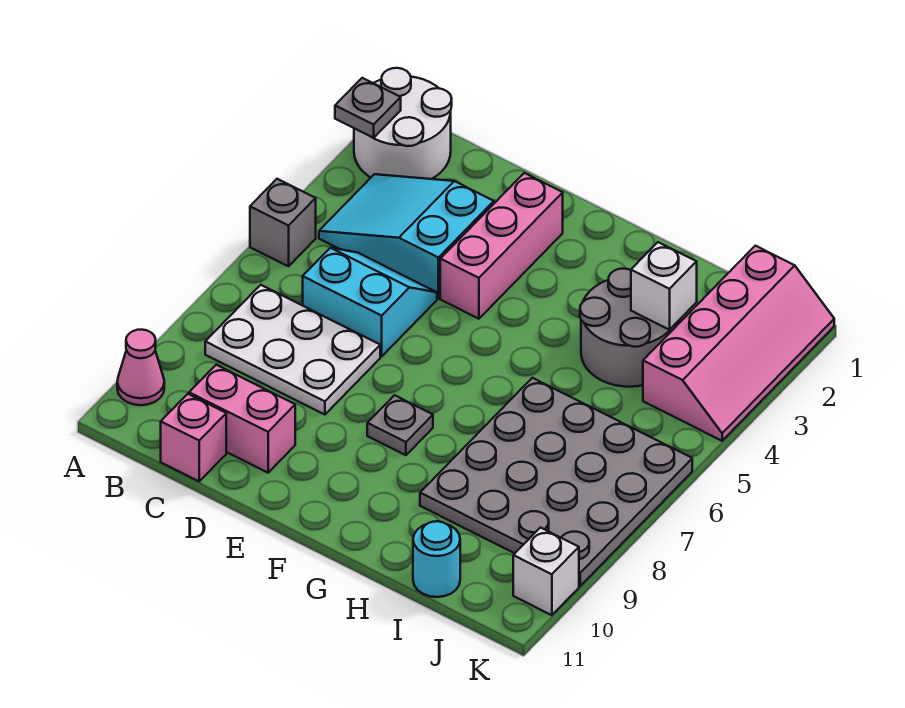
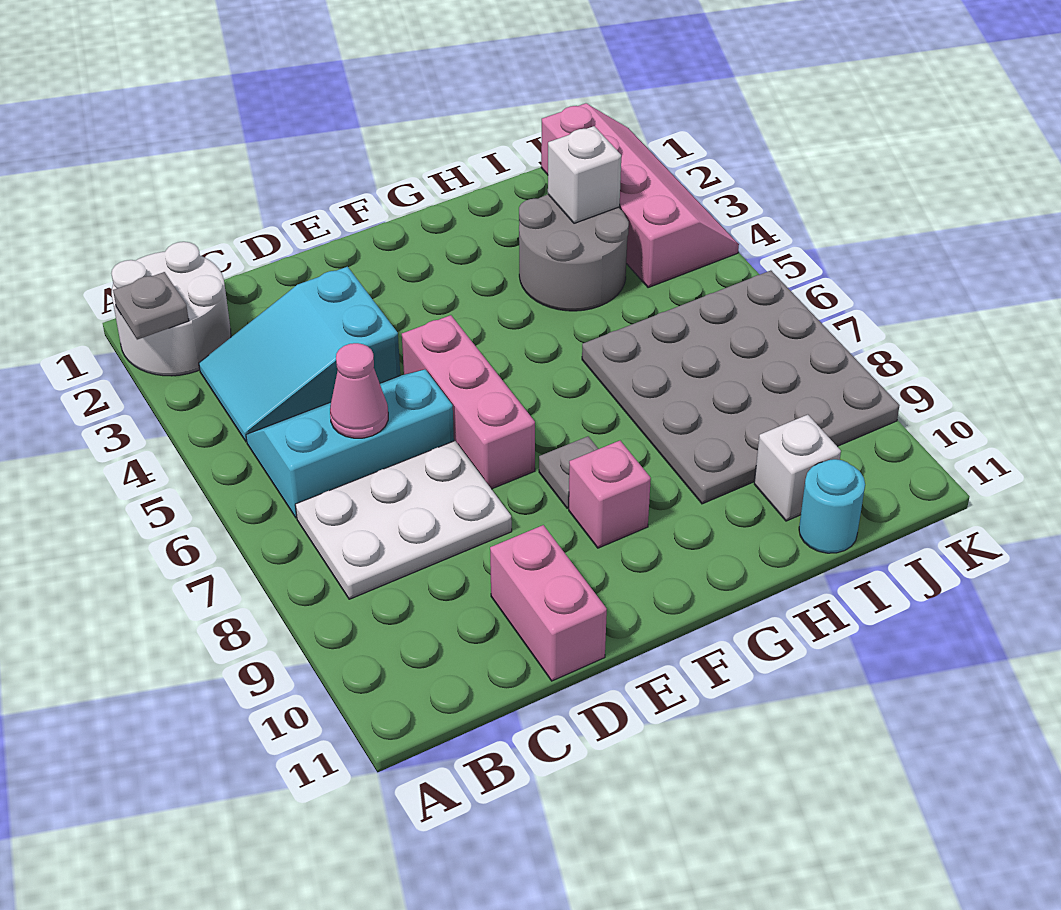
grey brick A5 level 1 -> none
pink cone A10 level 1 -> pink cone C6 level 2
cyan slope C5:D6 level 1 top 6 -> cyan slope B5:D6 level 1 top 6
pink brick C10:D10 level 1 -> pink brick D10:D11 level 1
pink brick C11 level 1 -> pink brick F9 level 1
pink brick E2:E4 level 1 -> pink brick E5:E7 level 1
white brick K10 level 1 -> white brick I10 level 1

